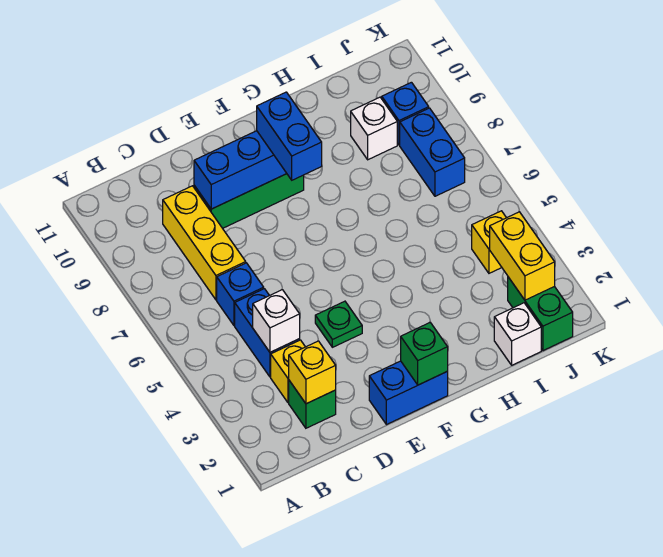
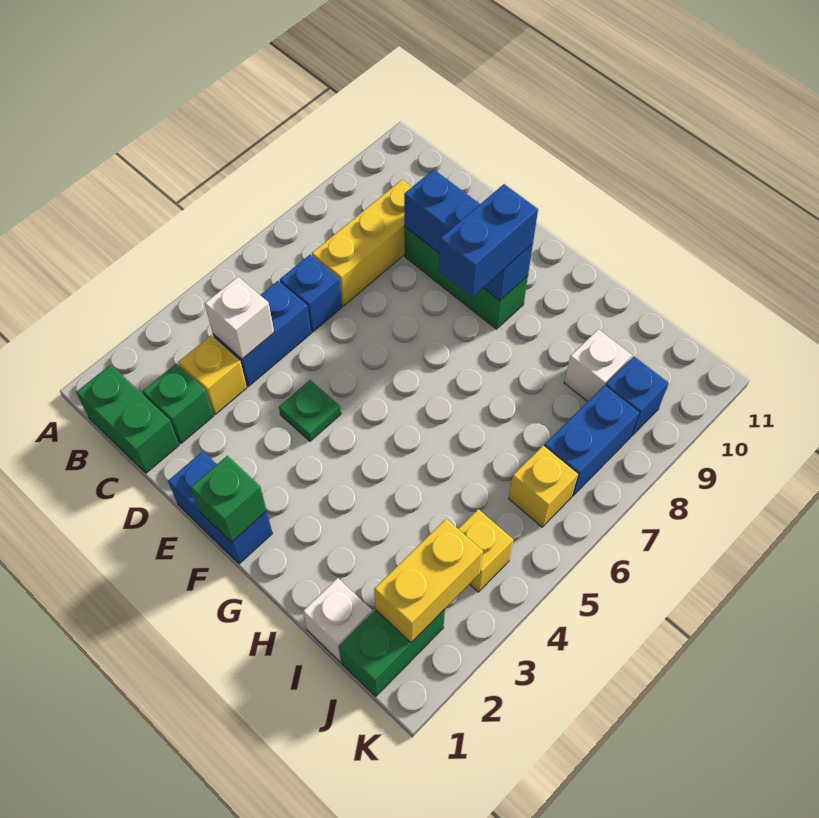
none -> green brick B1:C1 level 1
yellow brick C2 level 2 -> yellow brick J6 level 1

